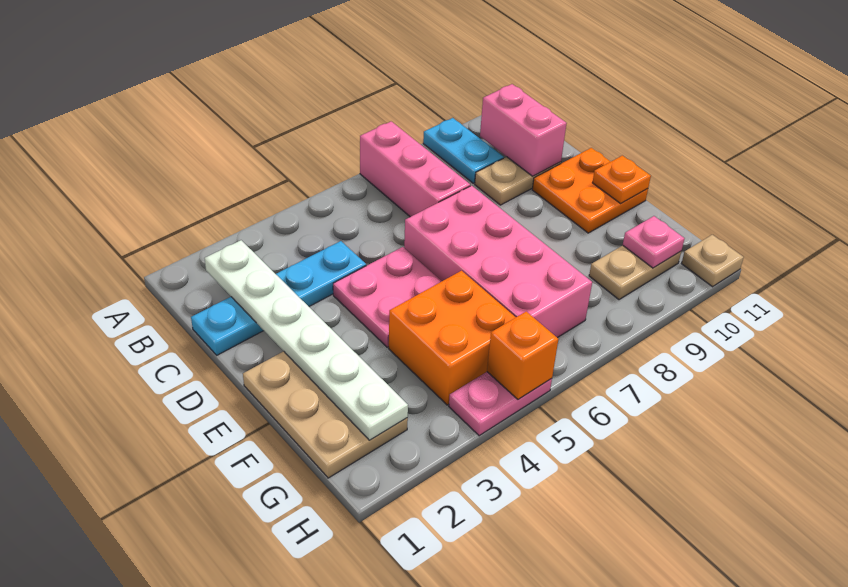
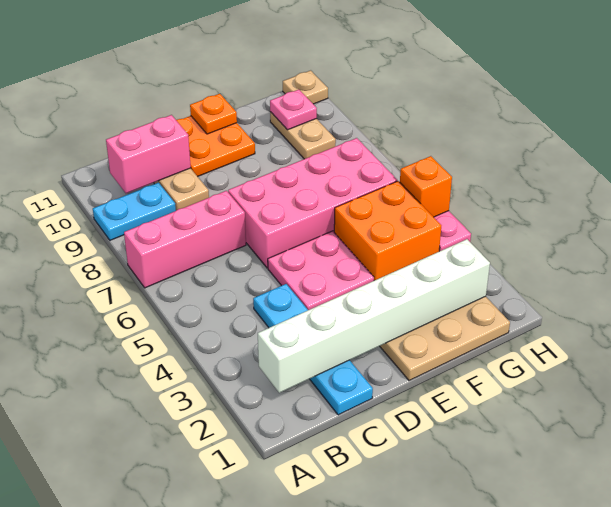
white plate B2:G2 level 2 -> white brick B2:G2 level 2

